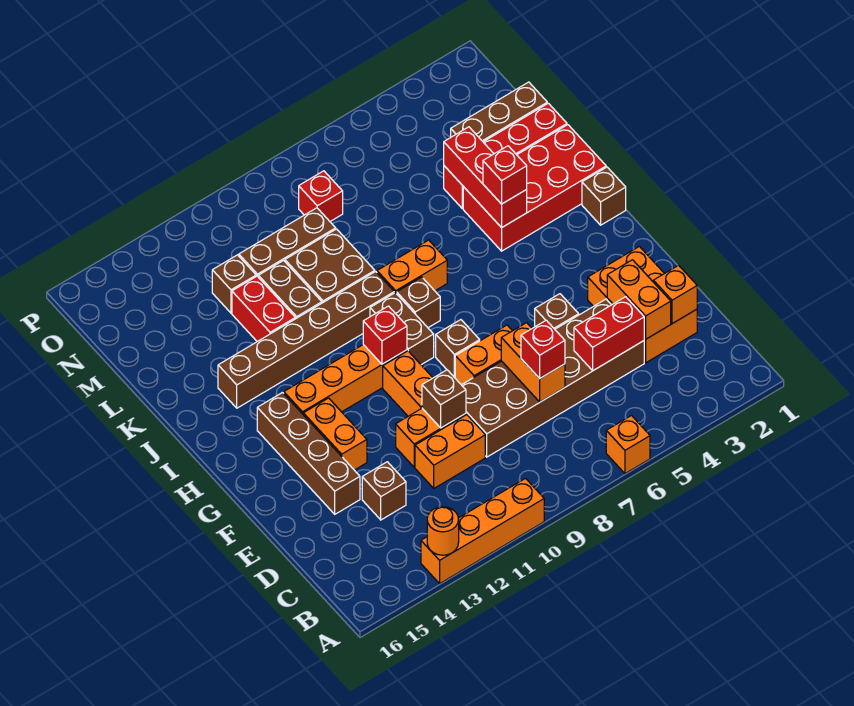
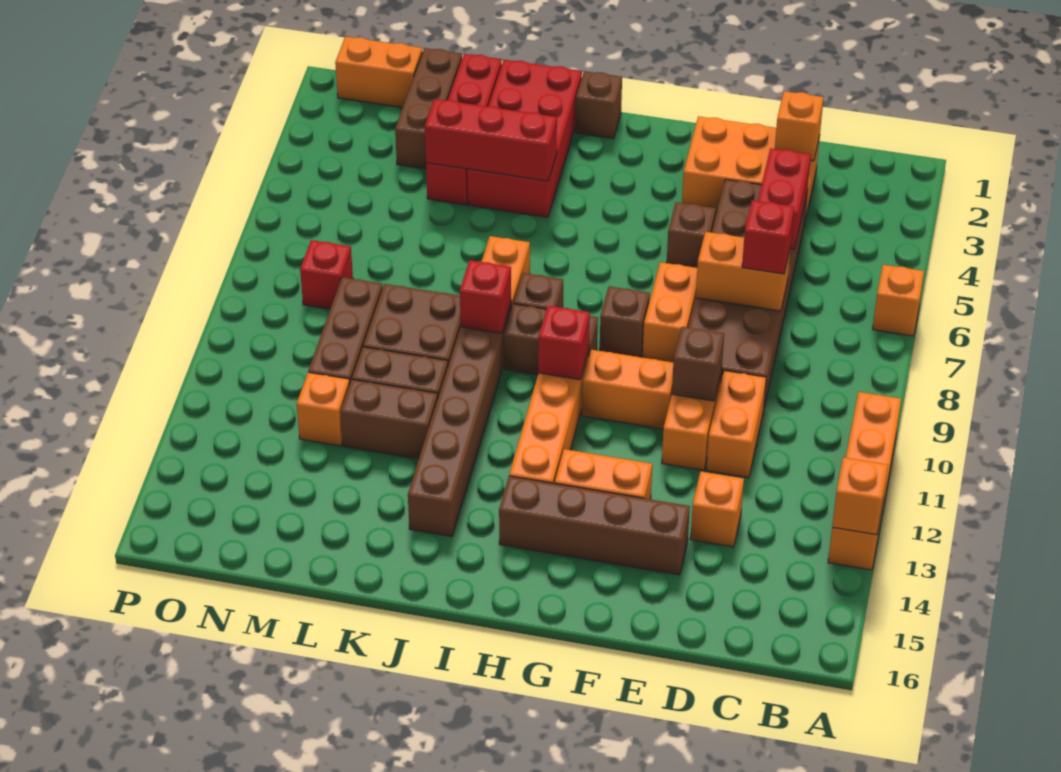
orange round brick A13 level 2 -> orange brick A13 level 2
orange brick D3:E3 level 2 -> orange brick N1:O1 level 1
brown brick D13 level 1 -> orange brick D13 level 1
red brick J4 level 3 -> red brick J9 level 2
red brick K12:L12 level 1 -> brown brick K12:L12 level 1
brown brick M12 level 1 -> orange brick M12 level 1

